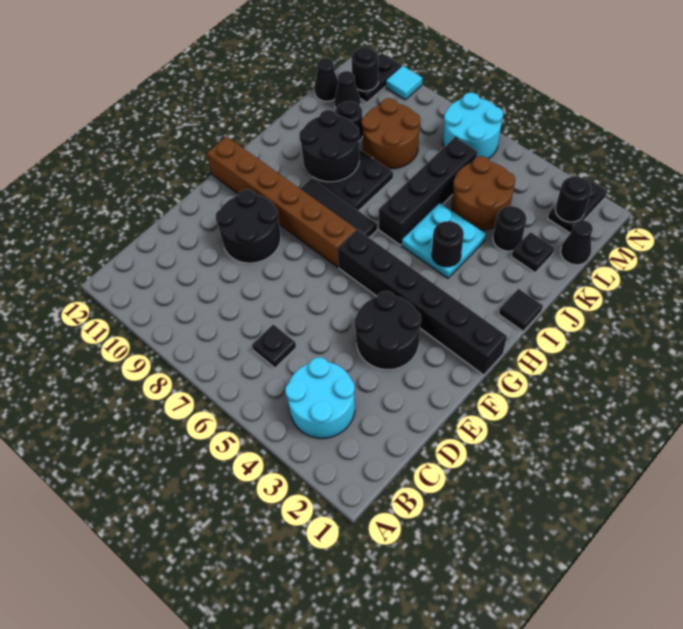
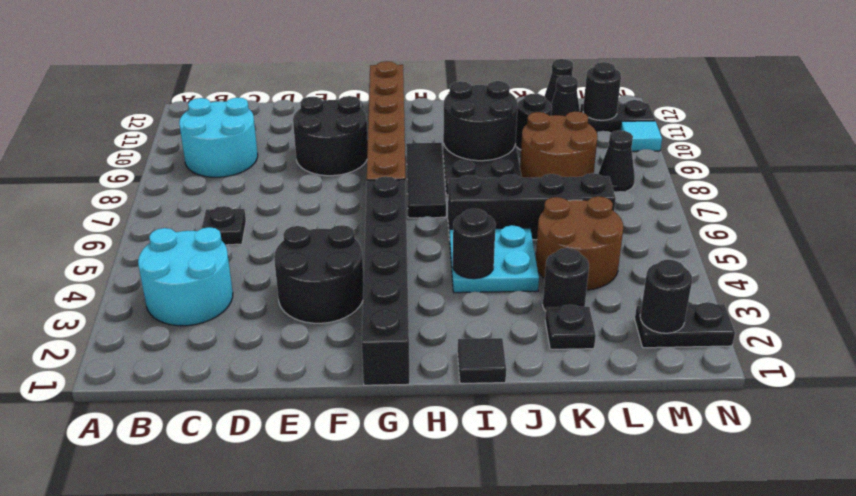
black cone L1 level 1 -> black cone M8 level 1
cyan round brick M6:N7 level 1 -> cyan round brick B9:C10 level 1

